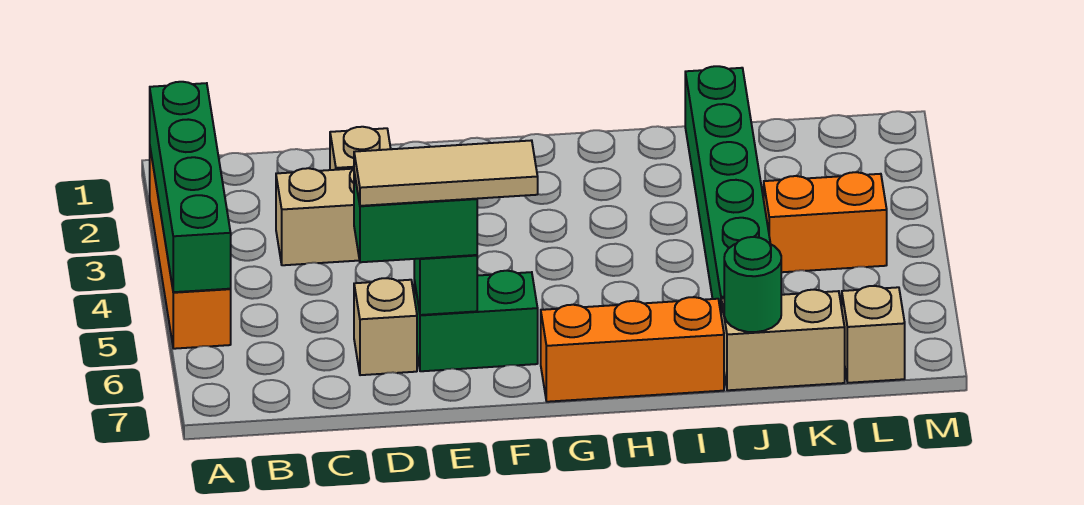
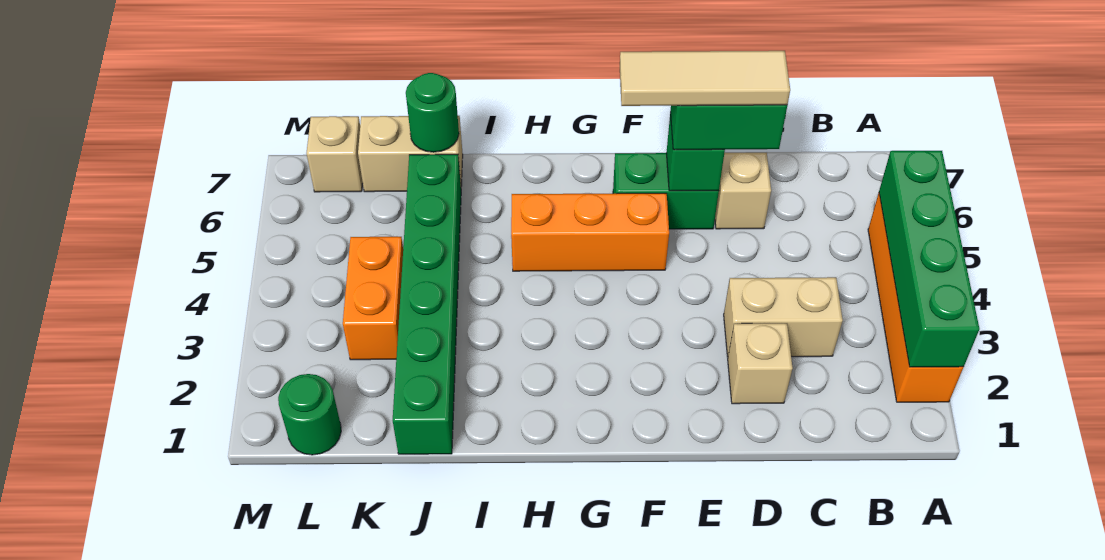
orange brick G7:I7 level 1 -> orange brick F5:H5 level 1
orange brick K4:L4 level 1 -> orange brick K3:K4 level 1
none -> green round brick L1 level 1

